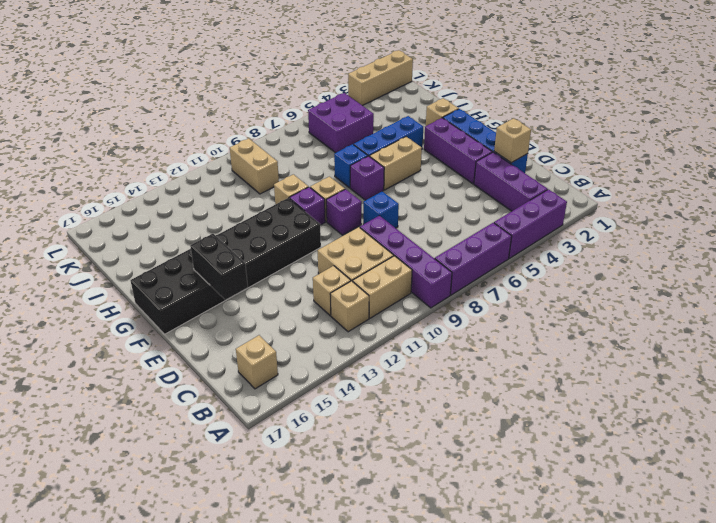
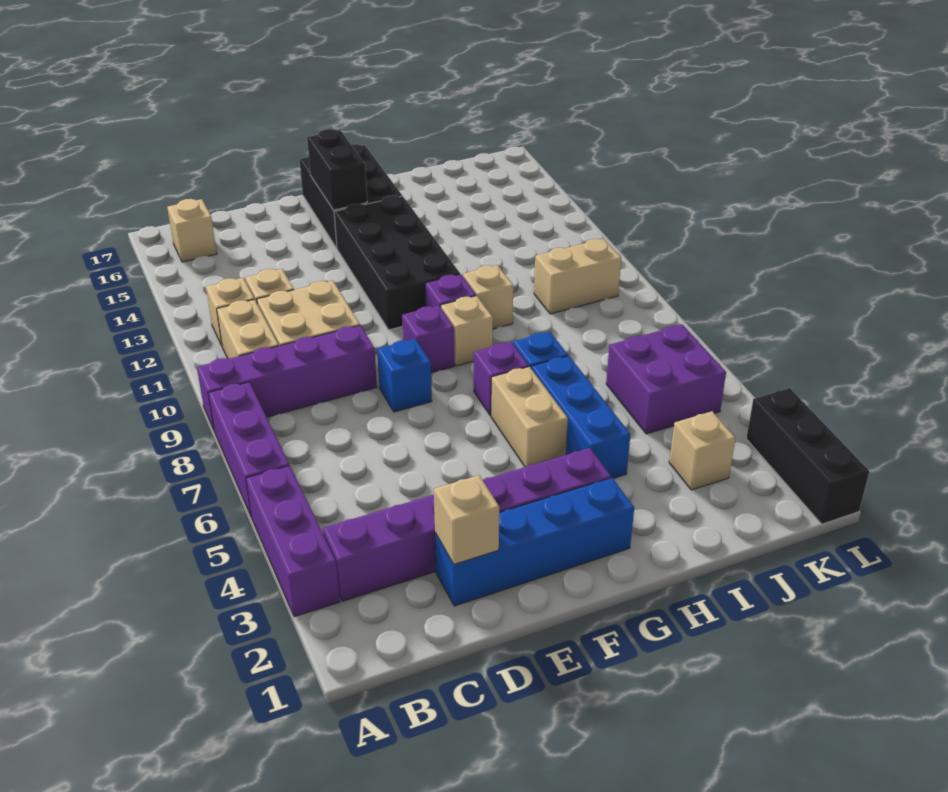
black brick E15:F15 level 2 -> black brick F15:F16 level 2
tan brick H2 level 1 -> tan brick J3 level 1
tan brick L1:L3 level 1 -> black brick L1:L3 level 1

